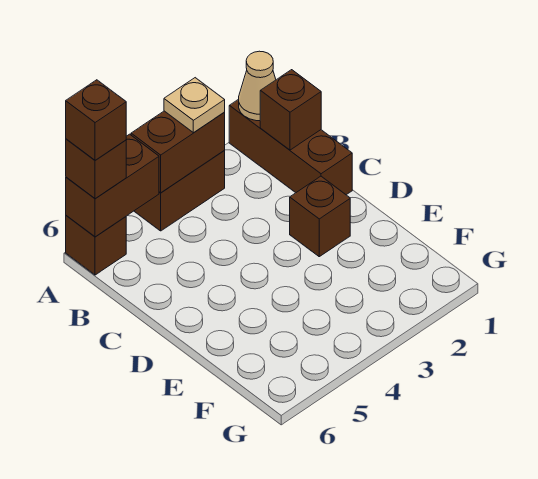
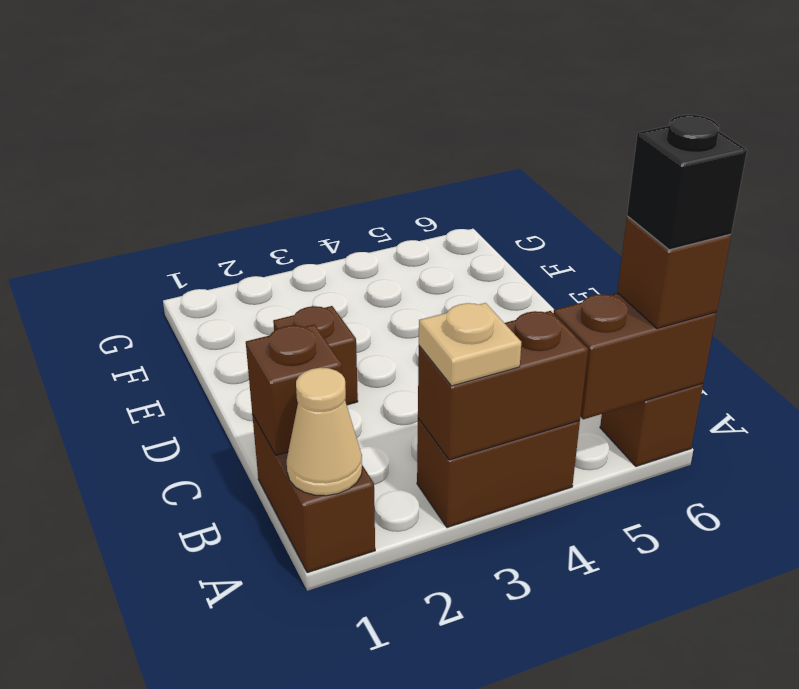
brown brick A1:C1 level 1 -> brown brick A1:B1 level 1
brown brick A6 level 4 -> black brick A6 level 4

